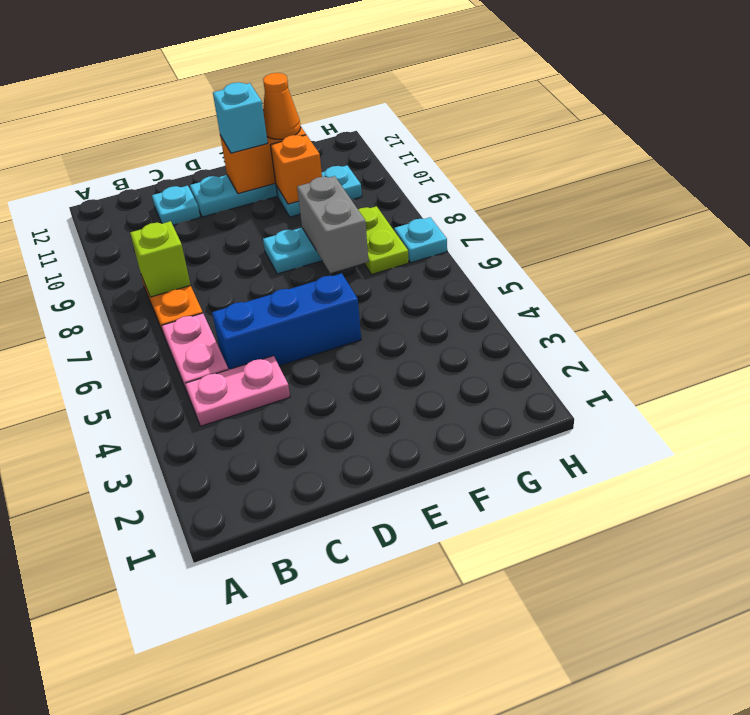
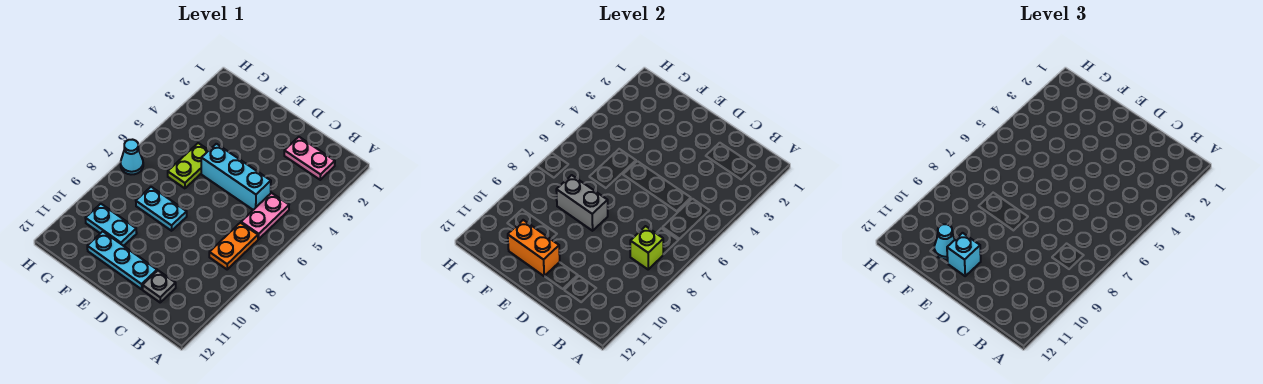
pink plate B4:C4 level 1 -> pink plate B2:C2 level 1
blue brick C5:E5 level 1 -> cyan brick C5:E5 level 1
cyan plate C11 level 1 -> grey plate C11 level 1
grey brick F7:F8 level 2 -> grey brick E8:F8 level 2
orange brick F10 level 2 -> none
orange cone F11 level 3 -> cyan cone F11 level 3
lime plate G7:G8 level 1 -> lime plate F5:F6 level 1
cyan plate H7 level 1 -> cyan cone H7 level 1

